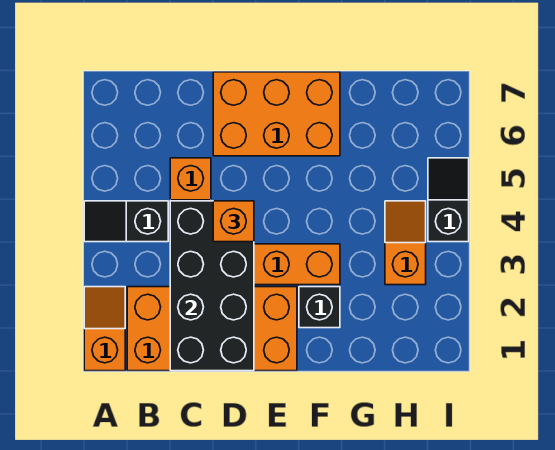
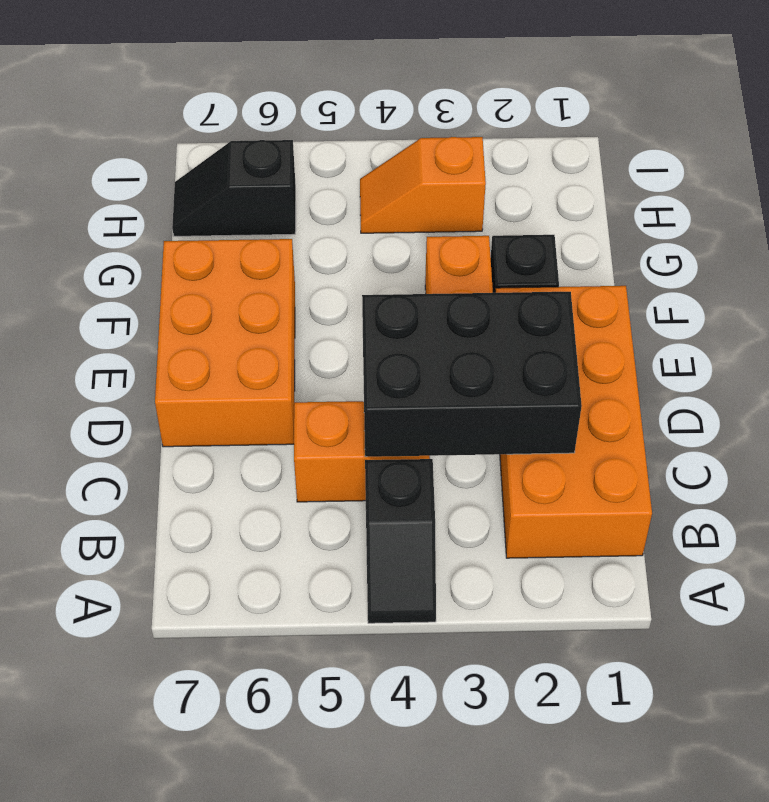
orange slope A1:A2 level 1 top 1 -> none
black brick C1:D4 level 2 -> black brick C2:D4 level 2
orange brick D4 level 3 -> none
black slope I4:I5 level 1 top 4 -> black slope H6:H7 level 1 top 6

